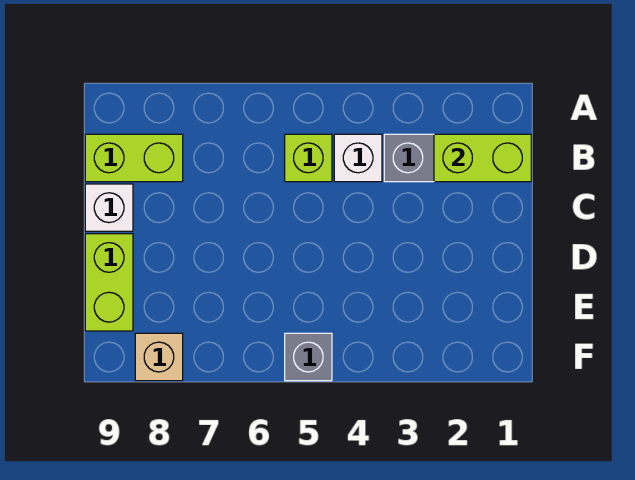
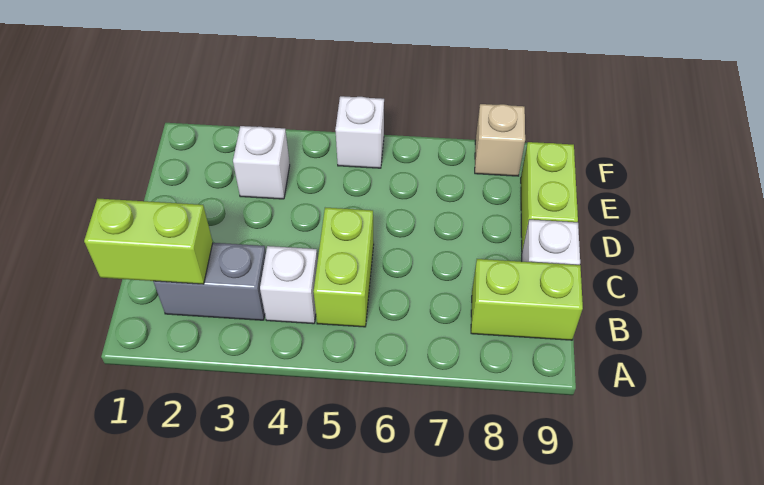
lime brick B5 level 1 -> lime brick B5:C5 level 1
none -> white brick E3 level 1
grey brick F5 level 1 -> white brick F5 level 1

